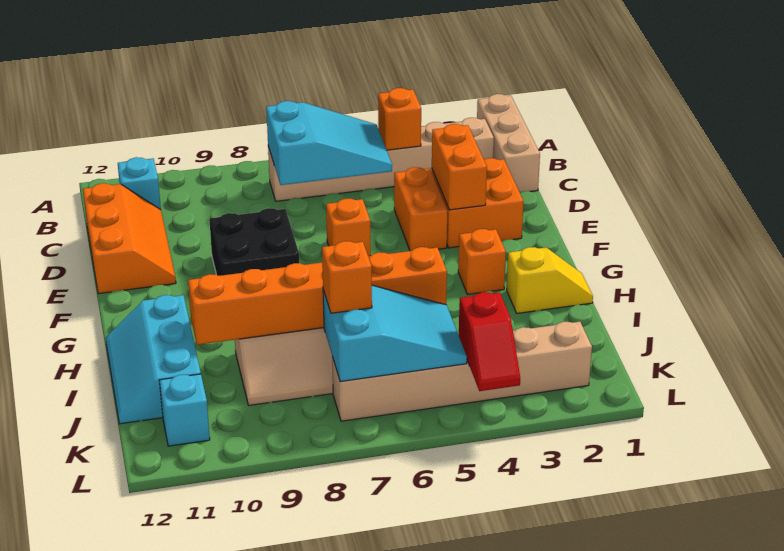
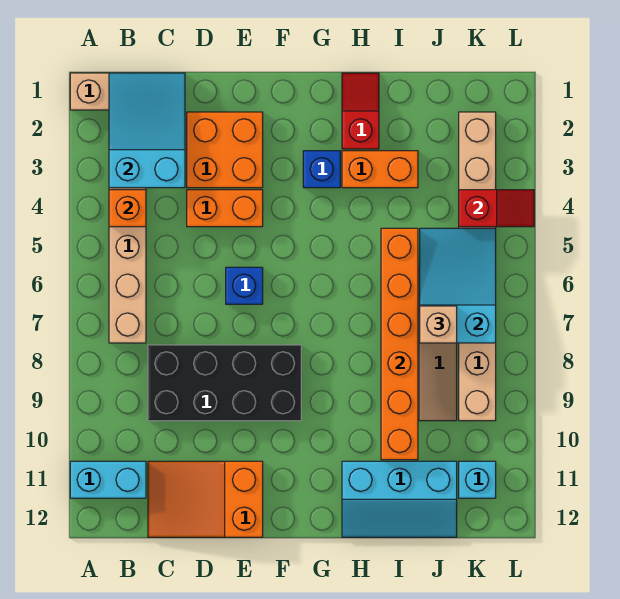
cyan slope B5:C7 level 2 top 7 -> cyan slope B1:C3 level 2 top 3
cyan brick B11 level 1 -> cyan brick A11:B11 level 1
orange slope C11:E12 level 1 top 12 -> orange slope C11:E12 level 1 top E
orange brick D3:E3 level 2 -> orange brick H3:I3 level 1
orange brick E6 level 1 -> blue brick E6 level 1
black brick E8:F9 level 1 -> black brick C8:F9 level 1
orange brick G3 level 1 -> blue brick G3 level 1
yellow slope H1:H2 level 1 top 2 -> red slope H1:H2 level 1 top 2
orange brick J7 level 3 -> tan brick J7 level 3
tan brick K2:K7 level 1 -> tan brick K2:K9 level 1

